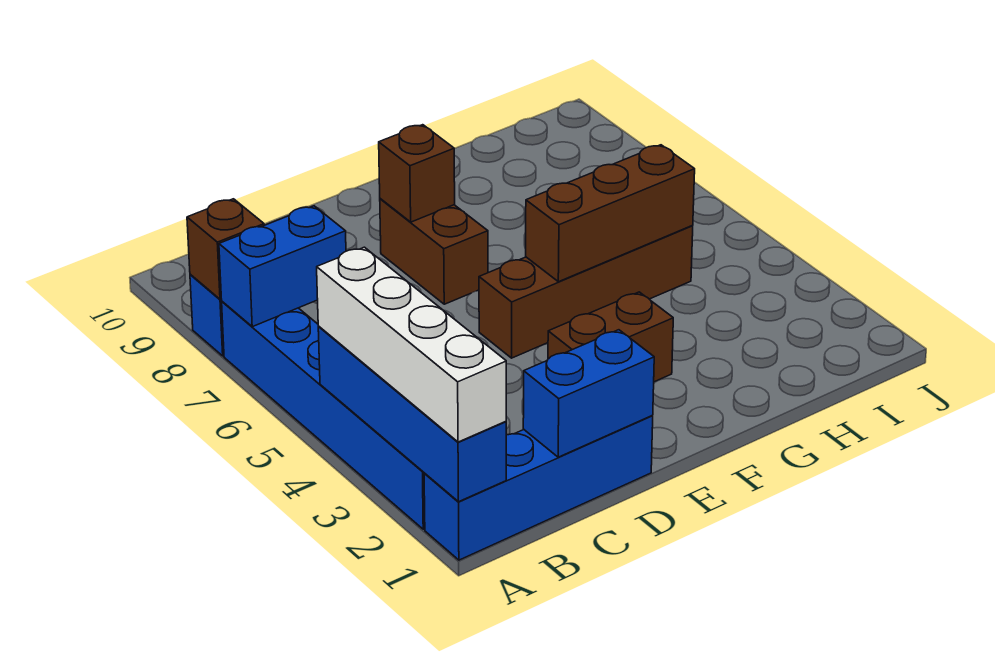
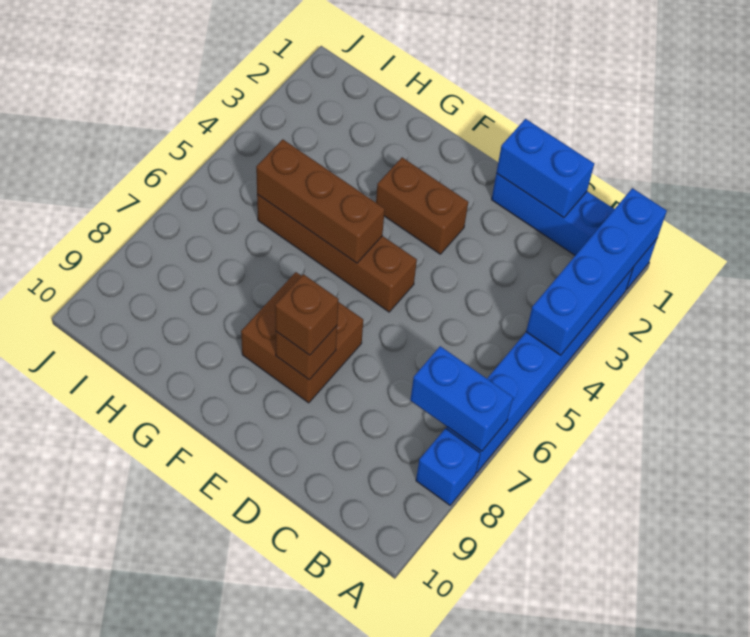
white brick A1:A4 level 3 -> none
brown brick A8 level 2 -> brown brick E8 level 3
brown brick E7:E8 level 1 -> brown brick E7:F8 level 1

